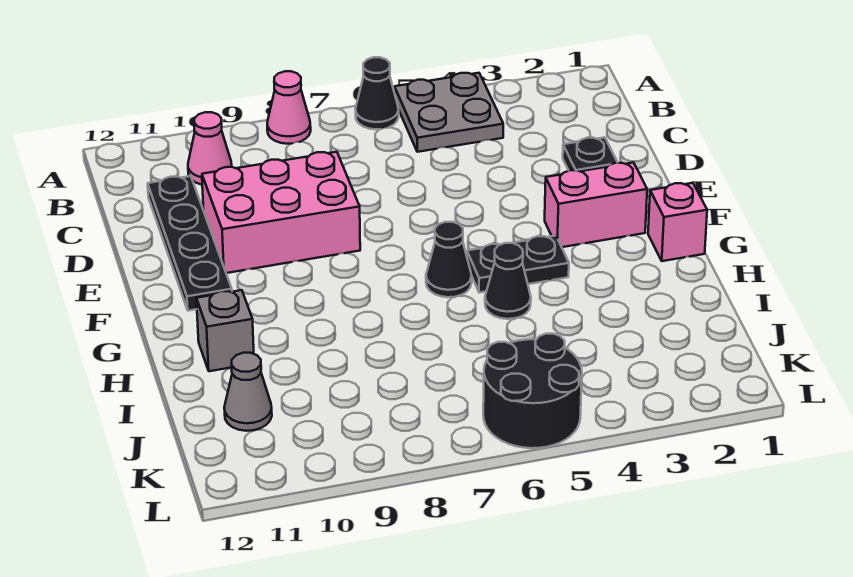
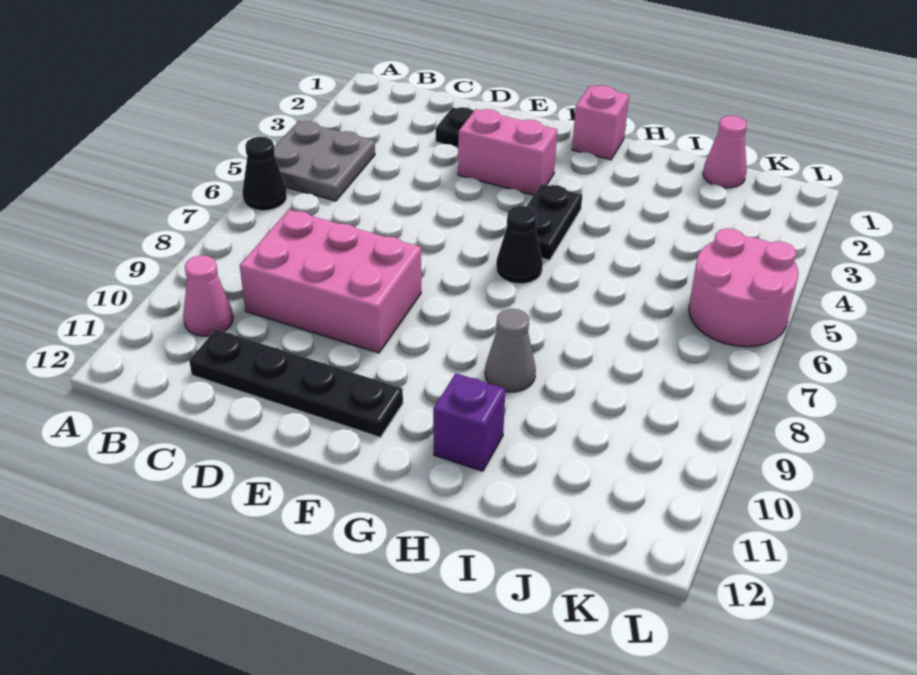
pink cone A8 level 1 -> pink cone J1 level 1
pink brick D8:E10 level 1 -> pink brick C8:E9 level 1
pink brick F2:F3 level 1 -> pink brick E3:F3 level 1
black cone H5 level 1 -> none
grey brick H11 level 1 -> purple brick H11 level 1
grey cone J11 level 1 -> grey cone H9 level 1
black round brick K5:L6 level 1 -> pink round brick K5:L6 level 1

